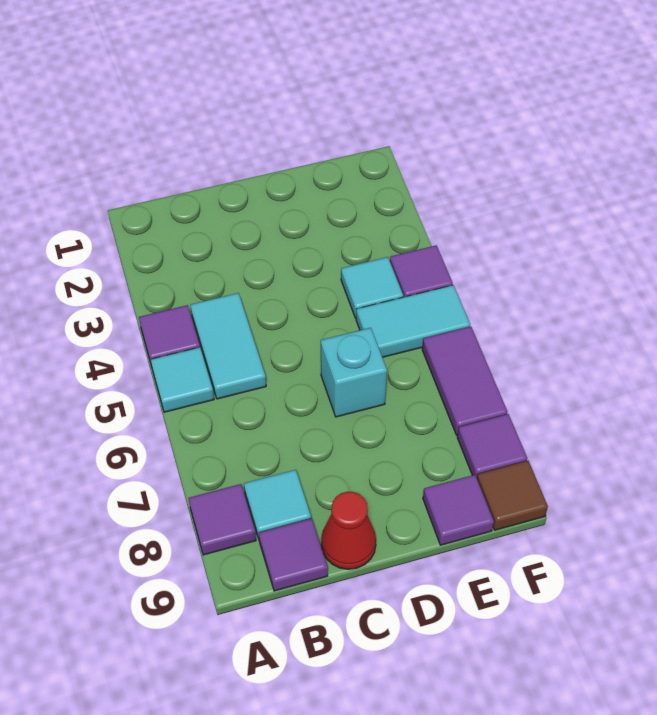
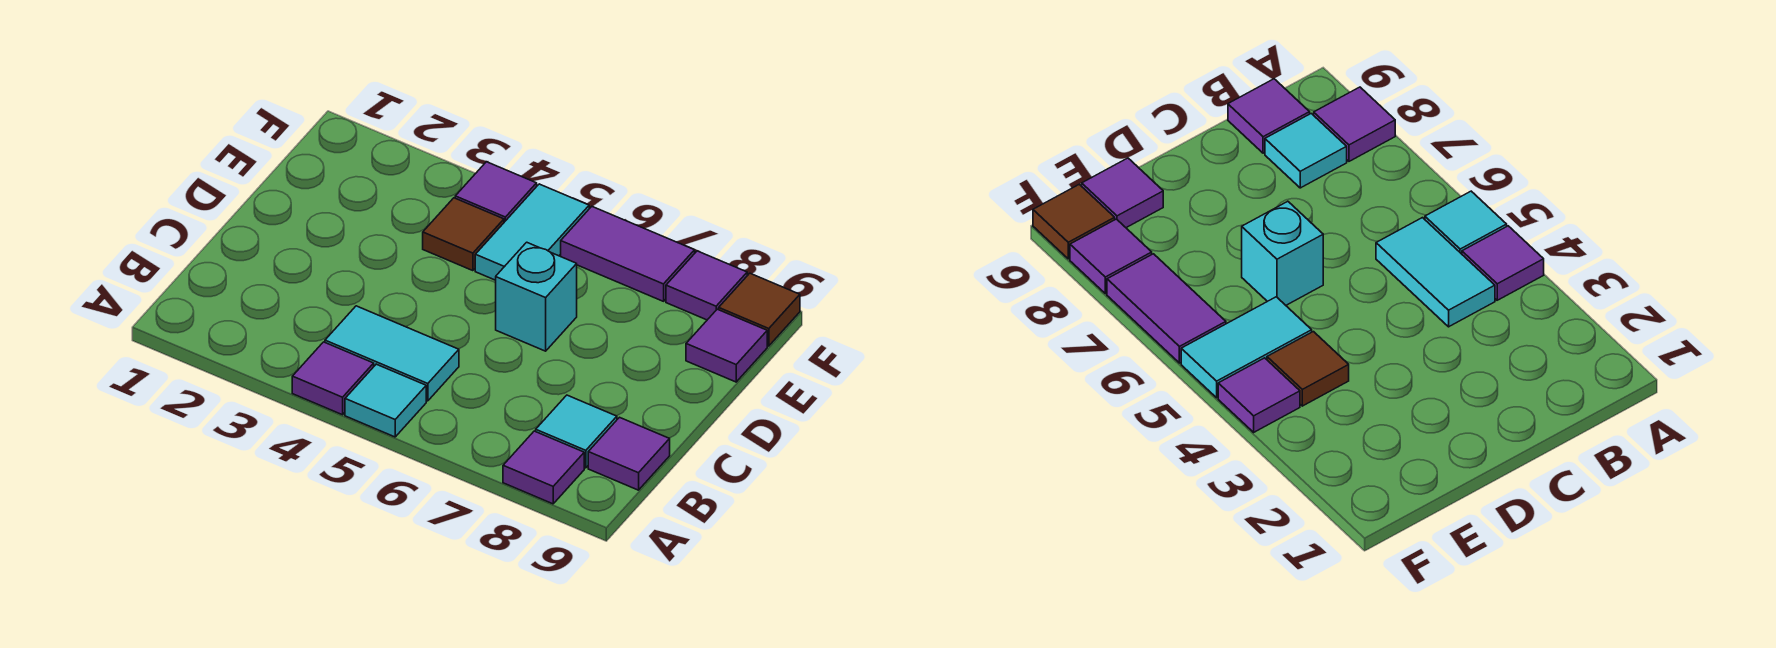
red cone C9 level 1 -> none
cyan tile E4 level 1 -> brown tile E4 level 1

